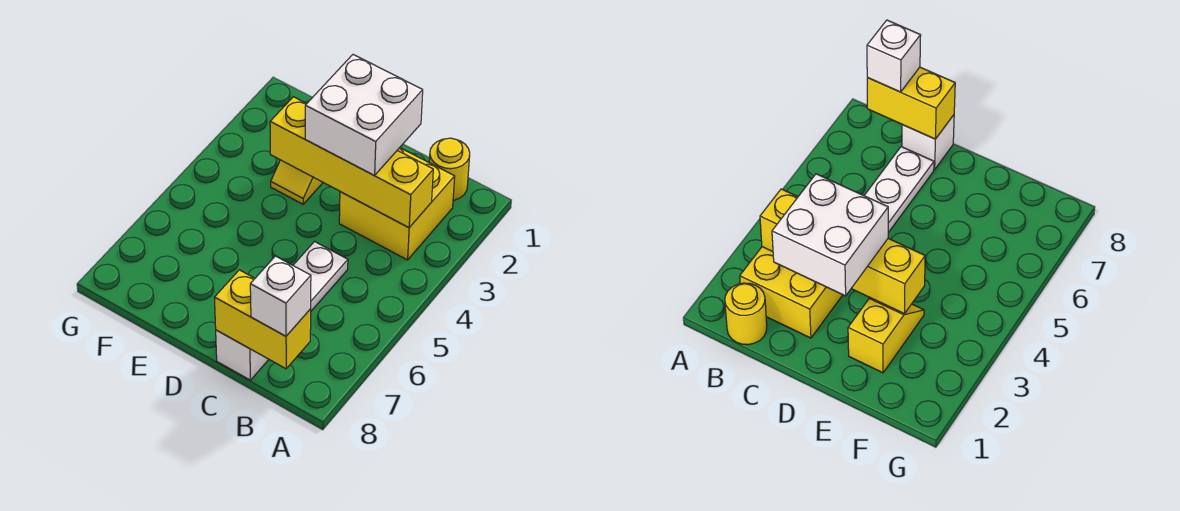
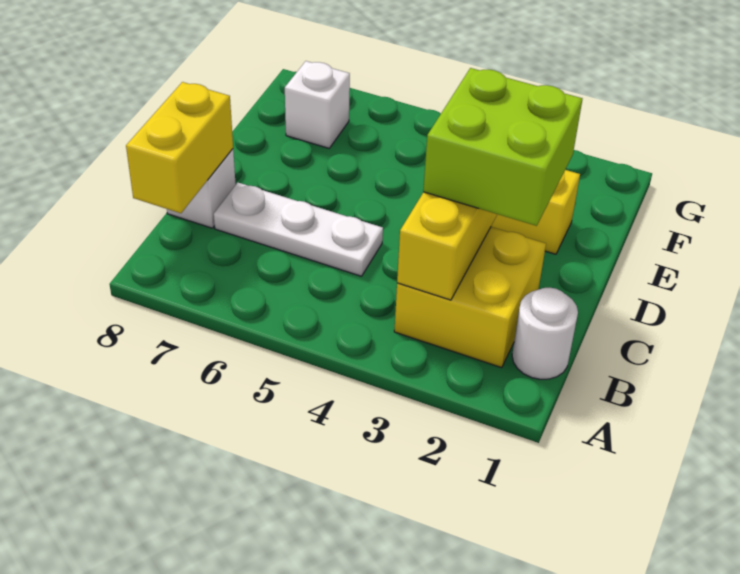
yellow round brick B1 level 1 -> white round brick B1 level 1
white brick B8 level 3 -> white brick F7 level 1
white brick C2:D3 level 3 -> lime brick C2:D3 level 3

